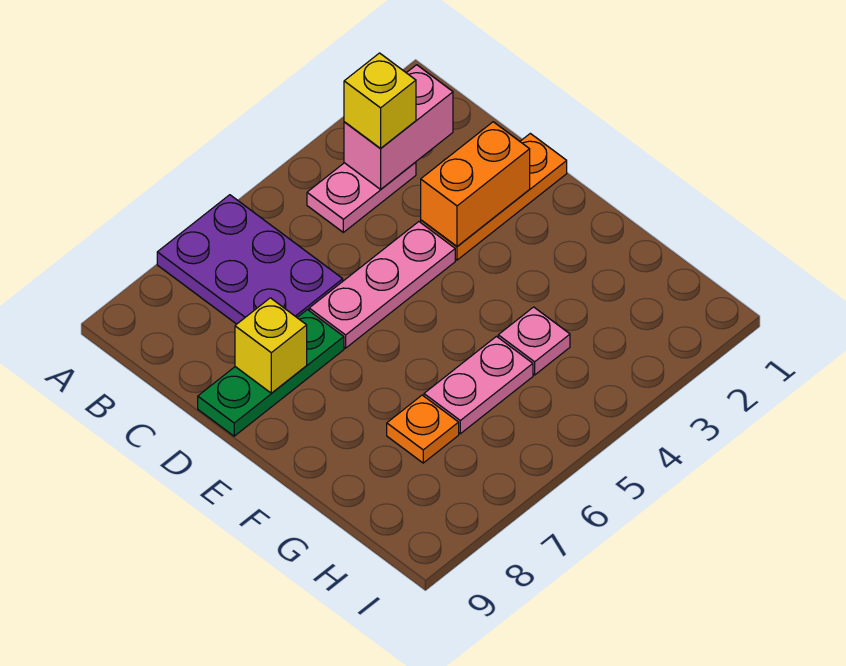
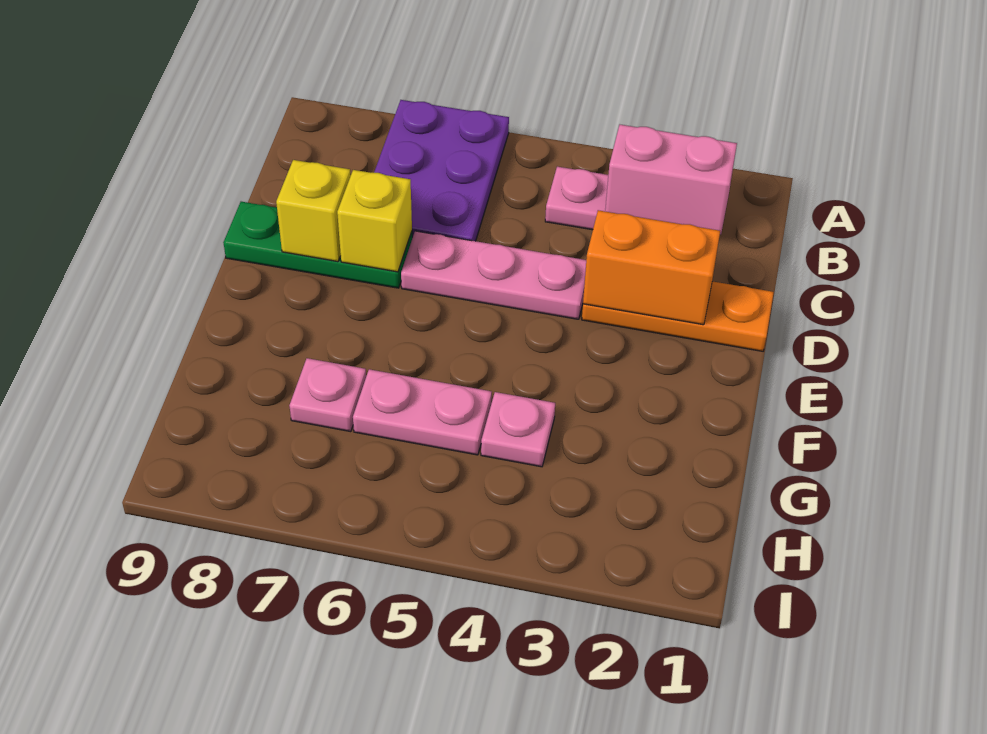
yellow brick B3 level 3 -> yellow brick D7 level 2
orange plate G7 level 1 -> pink plate G7 level 1

